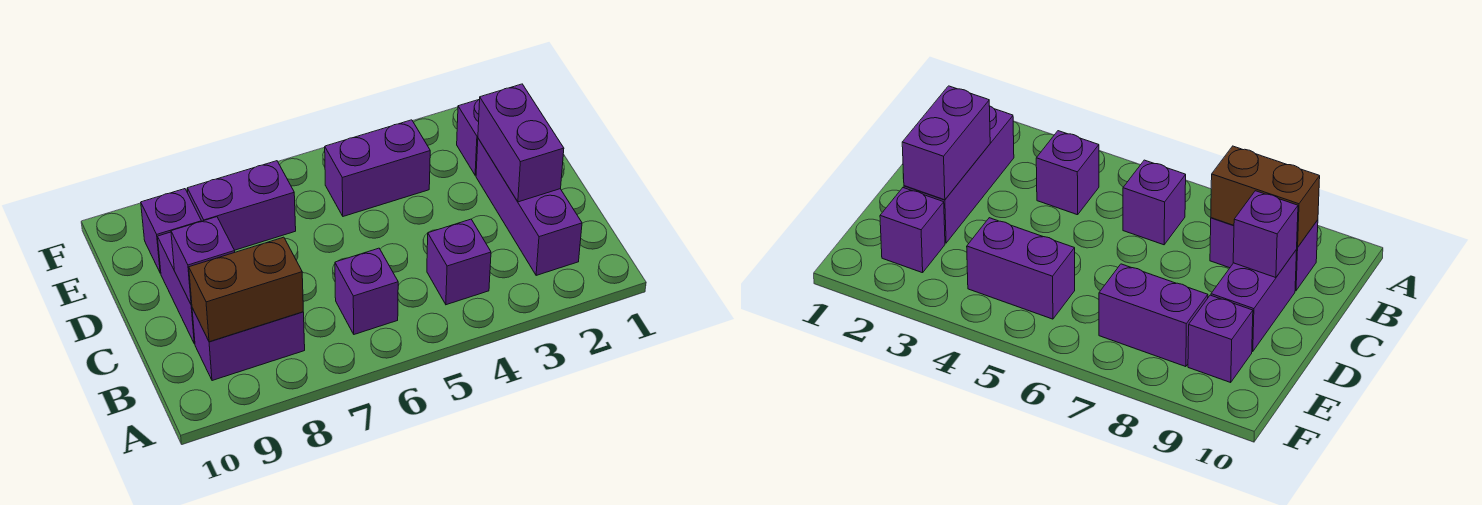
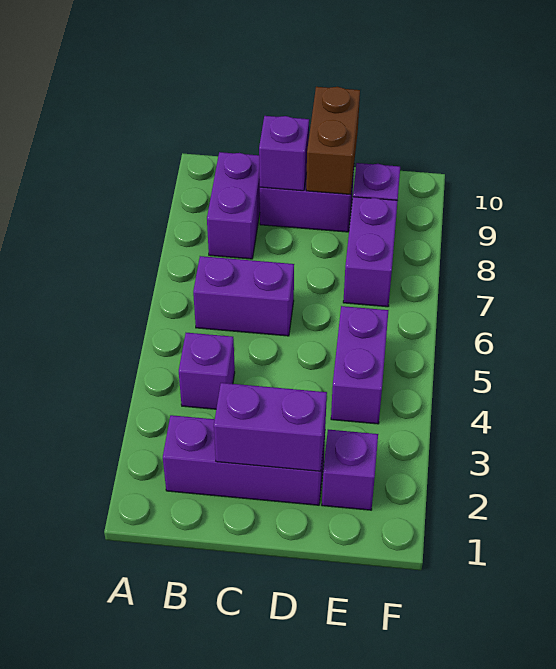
purple brick B6 level 1 -> purple brick B6:C6 level 1
brown brick B8:B9 level 2 -> brown brick D9:D10 level 2

